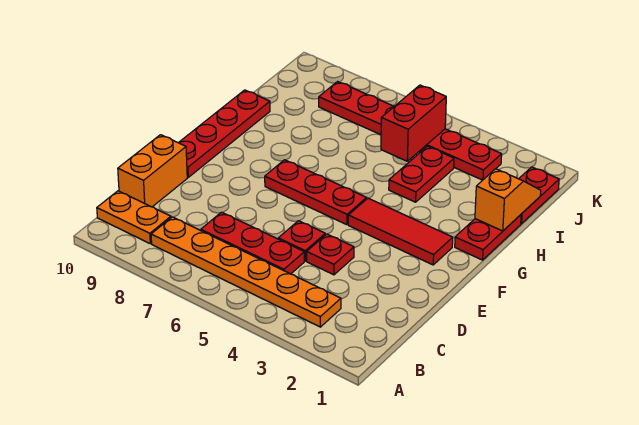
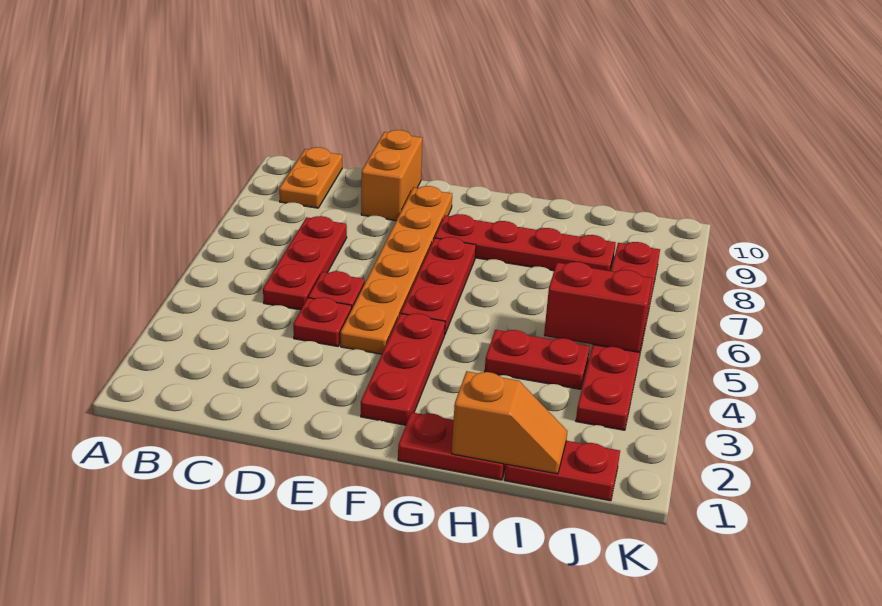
orange plate B3:B8 level 1 -> orange plate E4:E9 level 1
orange brick C10:D10 level 1 -> orange brick D9:D10 level 1
red plate E10:H10 level 1 -> red plate F8:I8 level 1
red tile F2:F4 level 1 -> red plate F2:F4 level 1

